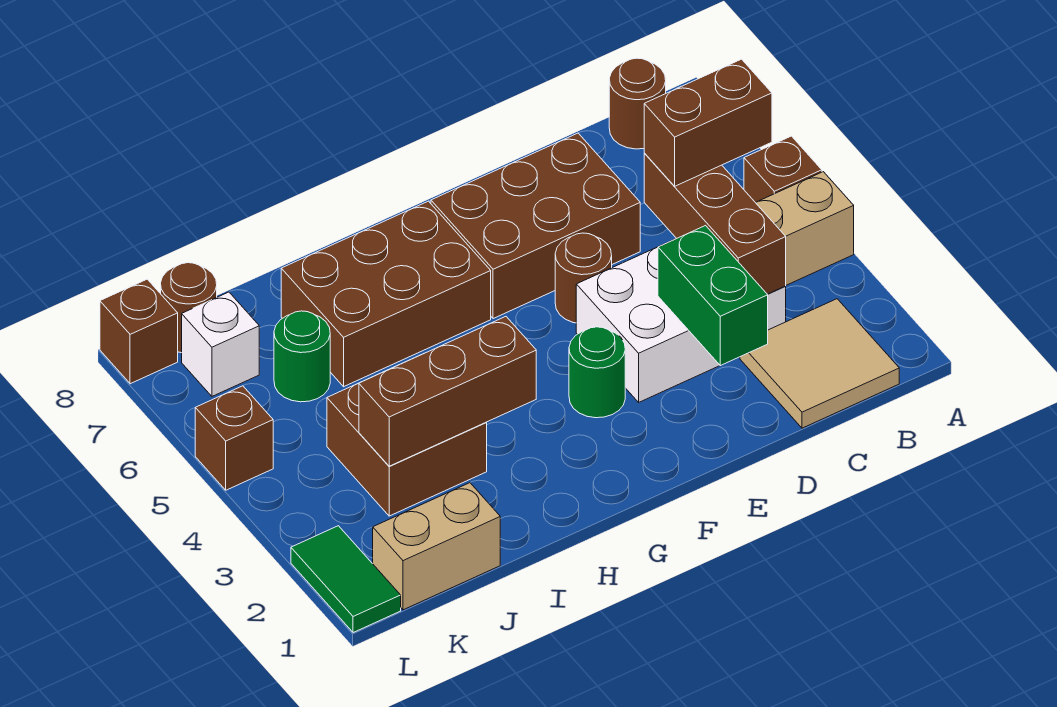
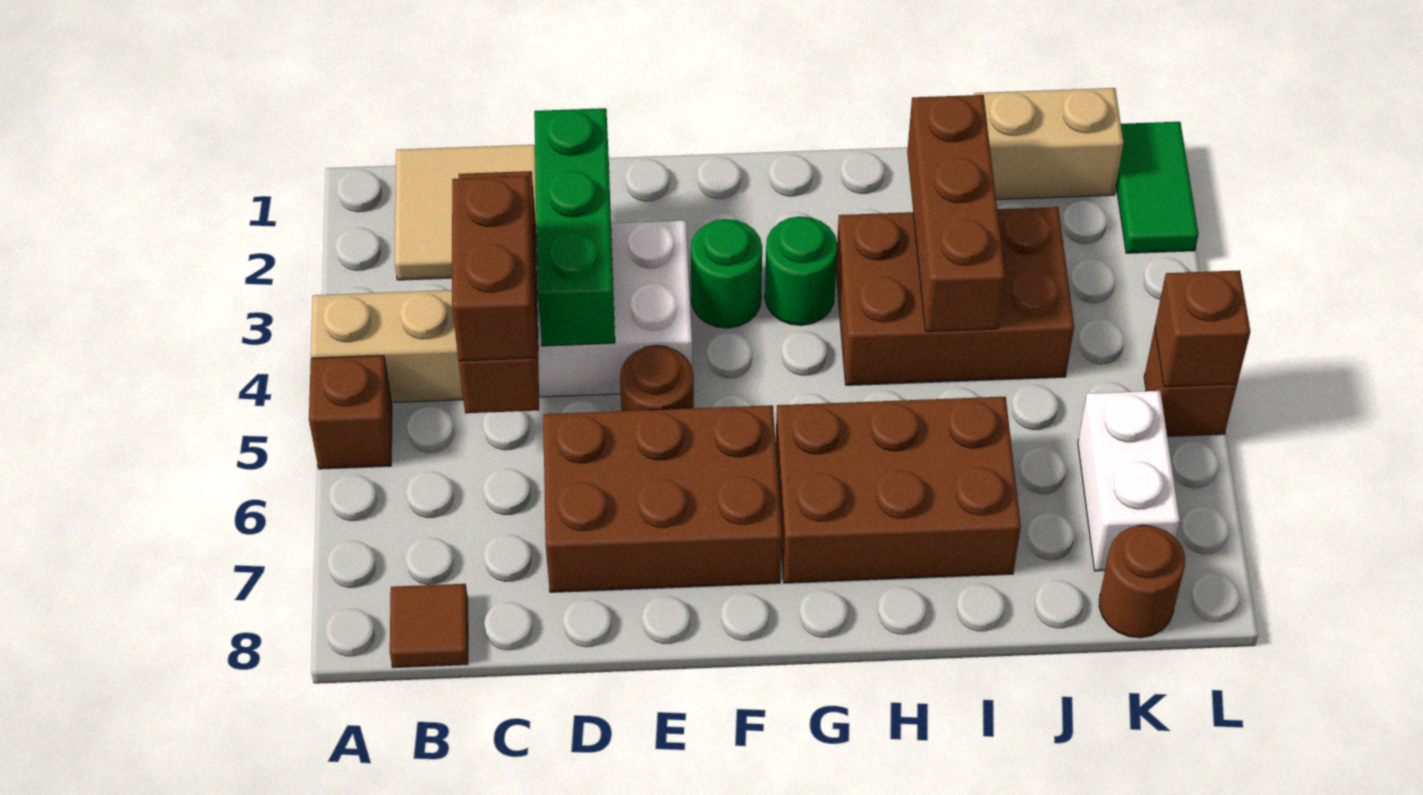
brown brick B5:C5 level 3 -> brown brick C4:C5 level 3
brown round brick B8 level 1 -> brown tile B8 level 1
green brick D2:D3 level 2 -> green brick D2:D4 level 2
brown brick H3:J3 level 2 -> brown brick I2:I4 level 2
brown brick I3:J4 level 1 -> brown brick H3:J4 level 1
green round brick J6 level 1 -> green round brick G3 level 1
white brick K7 level 1 -> white brick K6:K7 level 1
brown brick L8 level 1 -> brown brick L5 level 2

